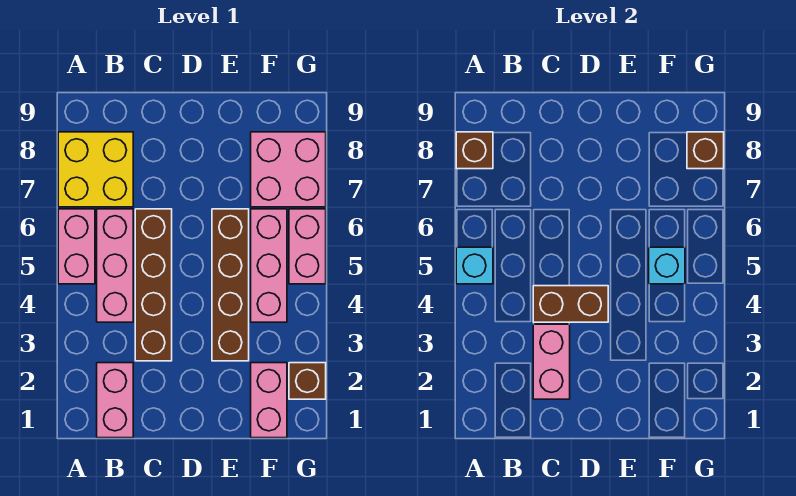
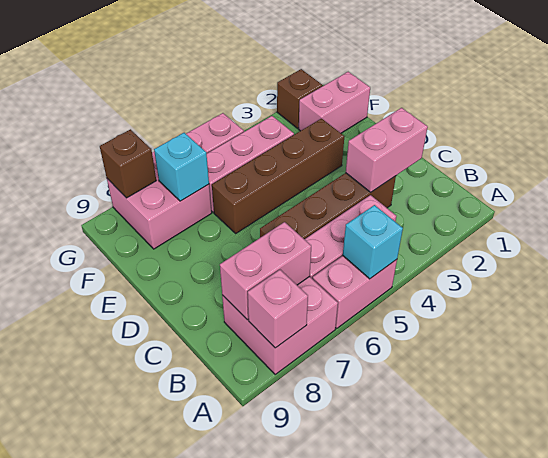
yellow brick A7:B8 level 1 -> pink brick A7:B8 level 1
brown brick A8 level 2 -> pink brick A8 level 2
pink brick B1:B2 level 1 -> pink brick B7:B8 level 2
brown brick C4:D4 level 2 -> none
cyan brick F5 level 2 -> cyan brick F7 level 2

